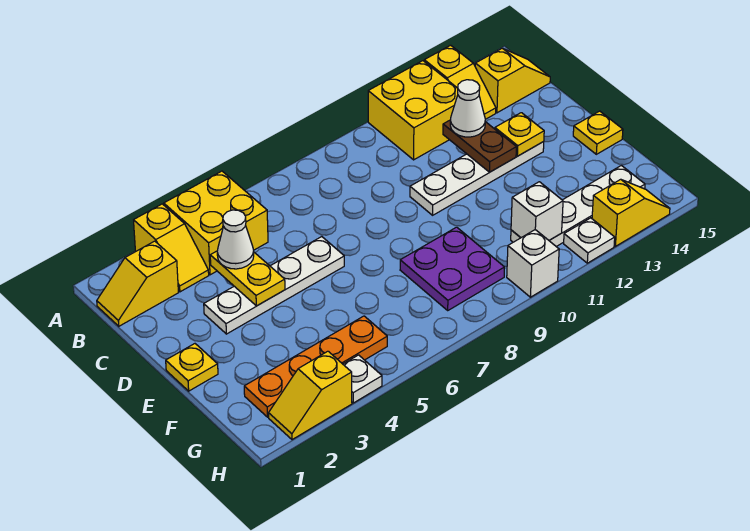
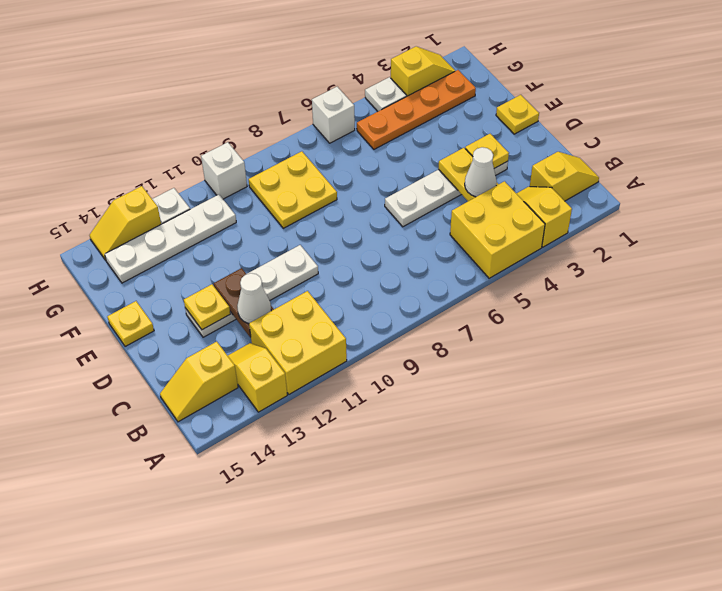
none -> yellow plate D3 level 2
purple plate F8:G9 level 1 -> yellow plate F8:G9 level 1
white brick G11 level 2 -> white brick H6 level 1

